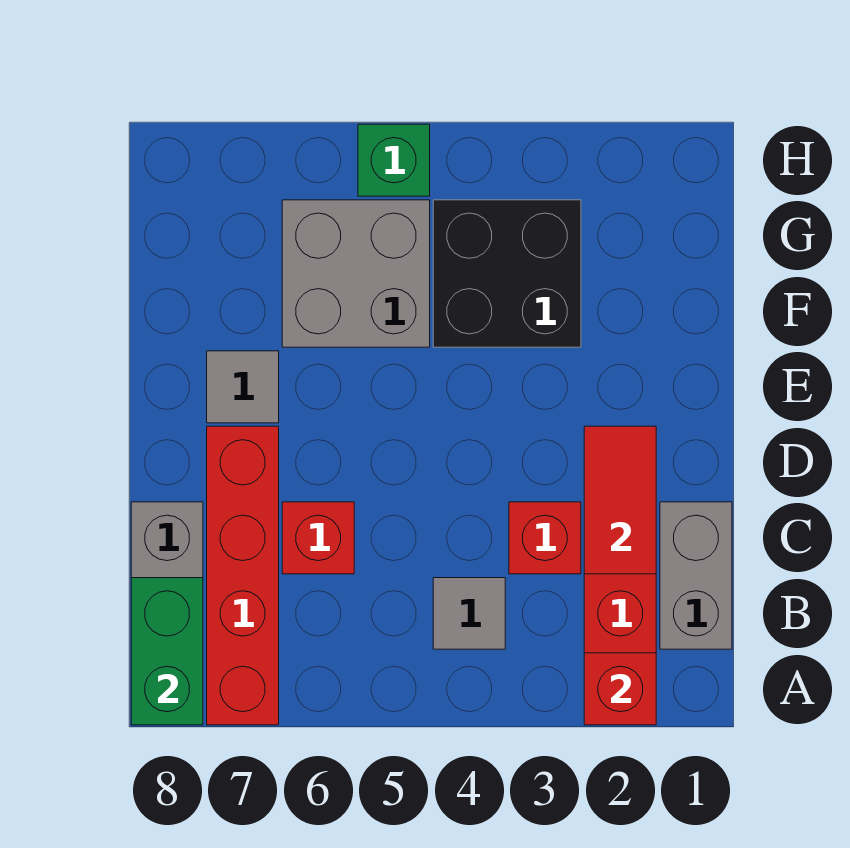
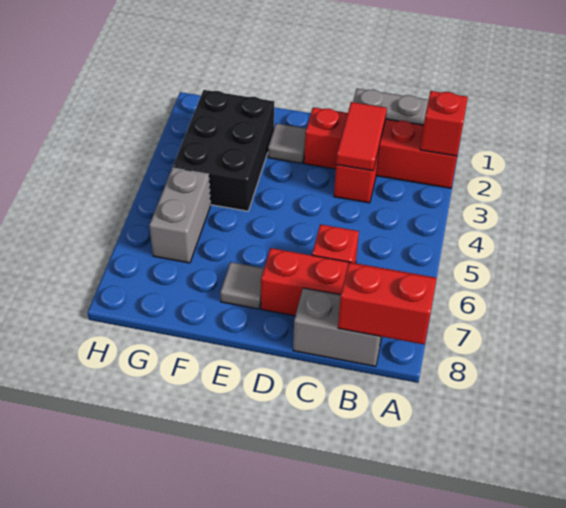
green brick A8:B8 level 2 -> red brick A8:B8 level 2
grey tile B4 level 1 -> grey tile E2 level 1
red tile C2:D2 level 2 -> red tile C2:C3 level 2
black brick F3:G4 level 1 -> black brick F2:G4 level 1
grey brick F5:G6 level 1 -> grey brick G5:G6 level 1
green brick H5 level 1 -> none

